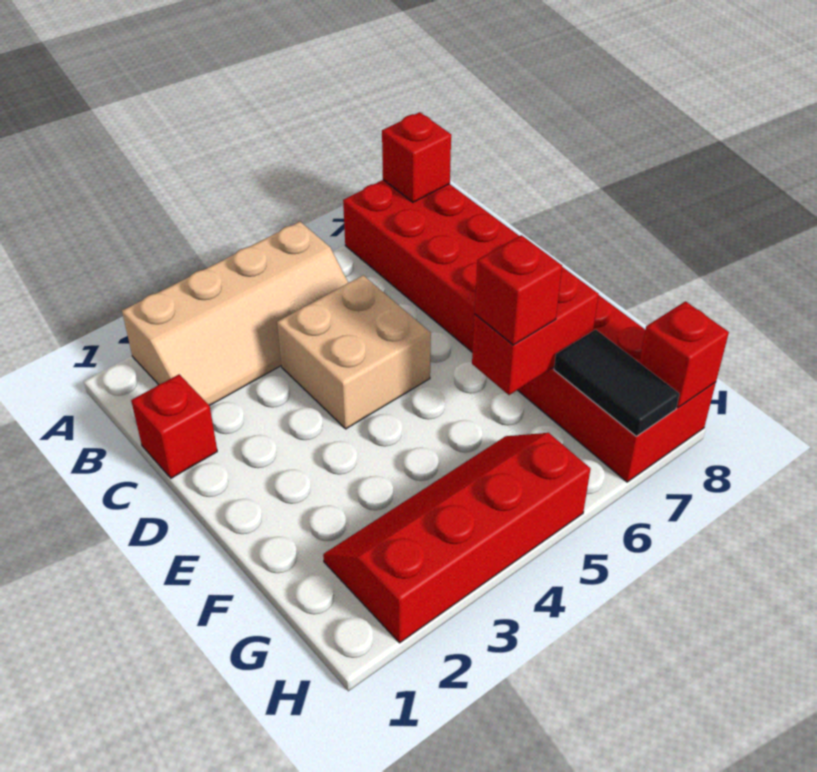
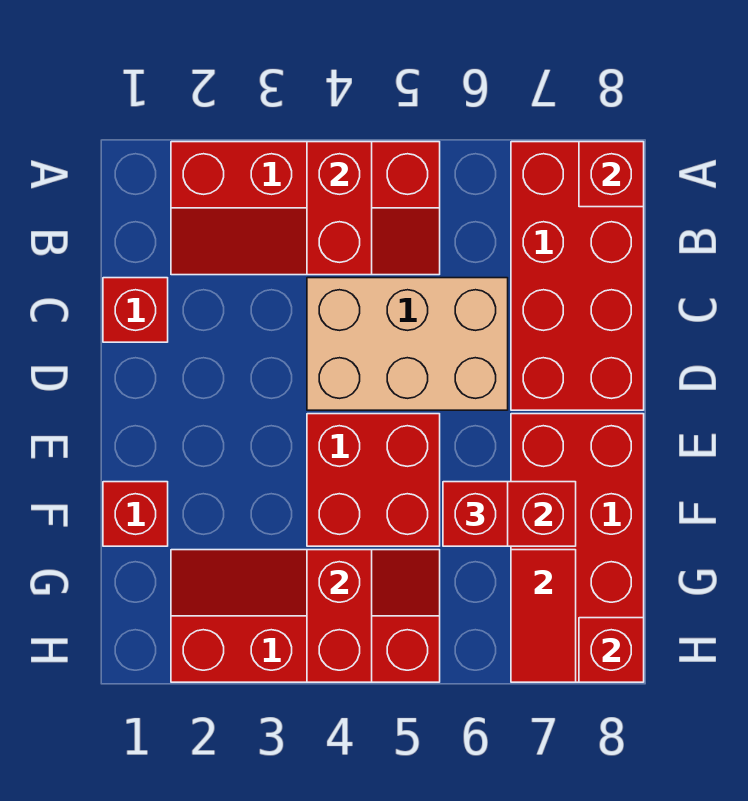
tan slope A2:B5 level 1 top A -> red slope A2:B5 level 1 top A
none -> red brick A4:B4 level 2
tan brick C4:D5 level 1 -> tan brick C4:D6 level 1
none -> red brick E4:F5 level 1
none -> red brick F1 level 1
none -> red brick G4:H4 level 2
black tile G7:H7 level 2 -> red tile G7:H7 level 2

